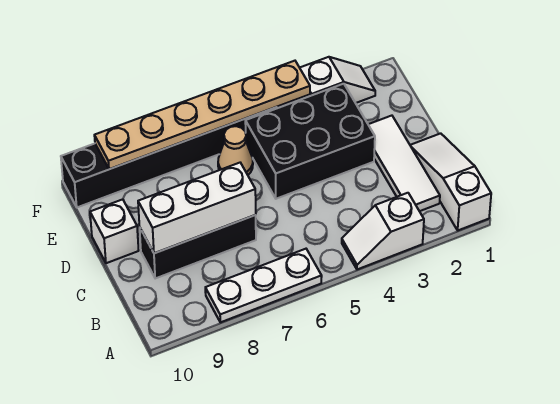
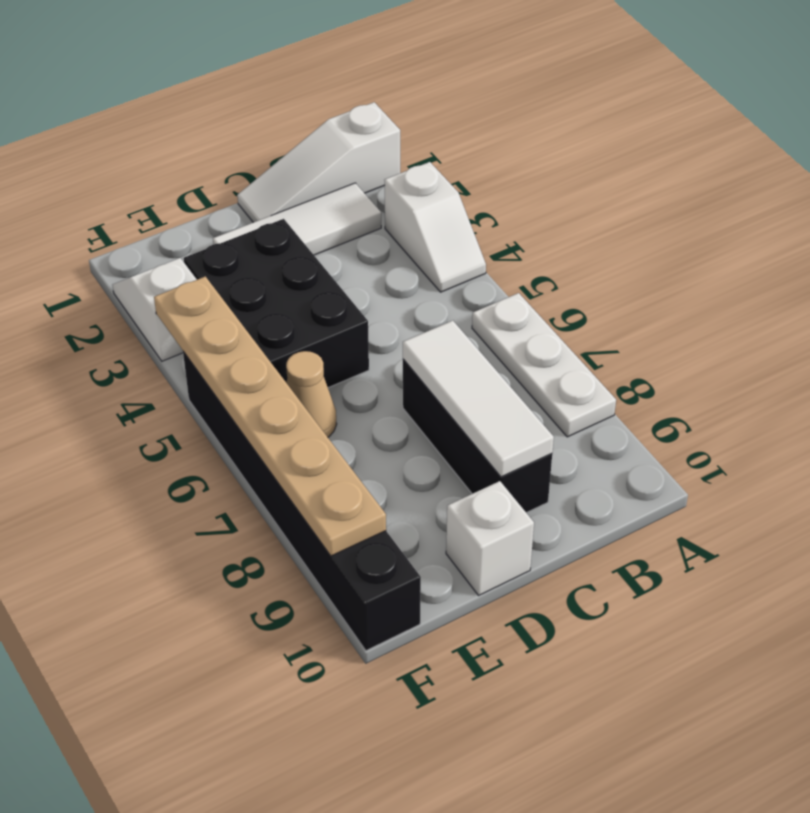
white brick C7:C9 level 2 -> white tile C7:C9 level 2

